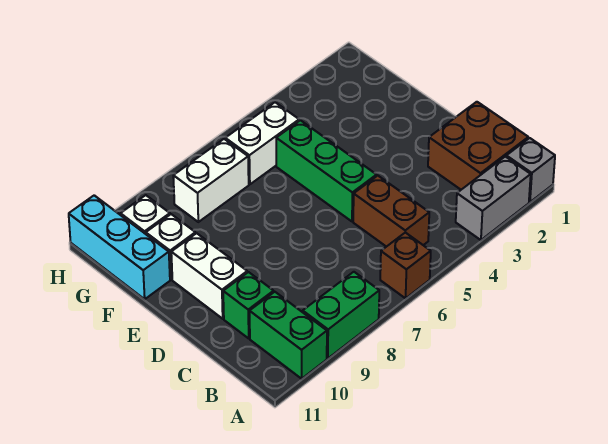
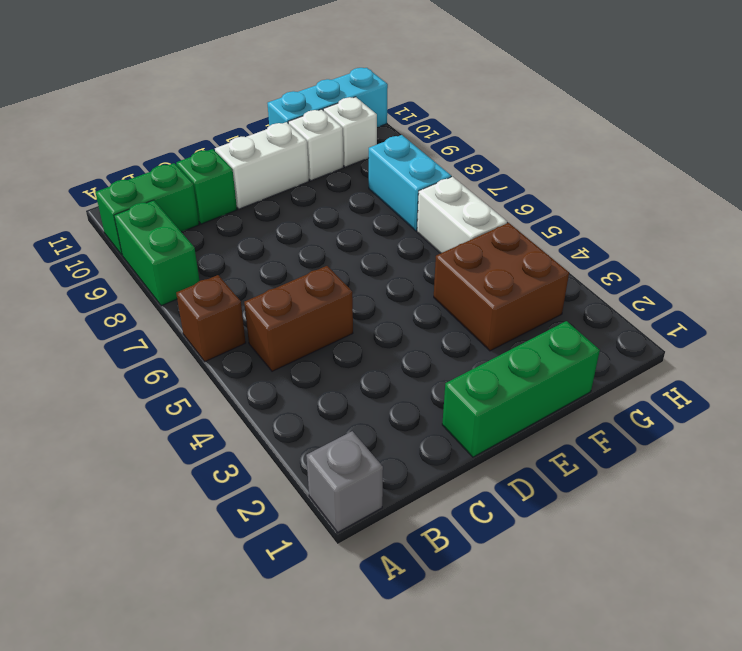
grey brick A2:A3 level 1 -> none
brown brick B1:C2 level 1 -> brown brick F3:G4 level 1
green brick D5:F5 level 1 -> green brick D1:F1 level 1
white brick G7:G8 level 1 -> cyan brick G7:G8 level 1

